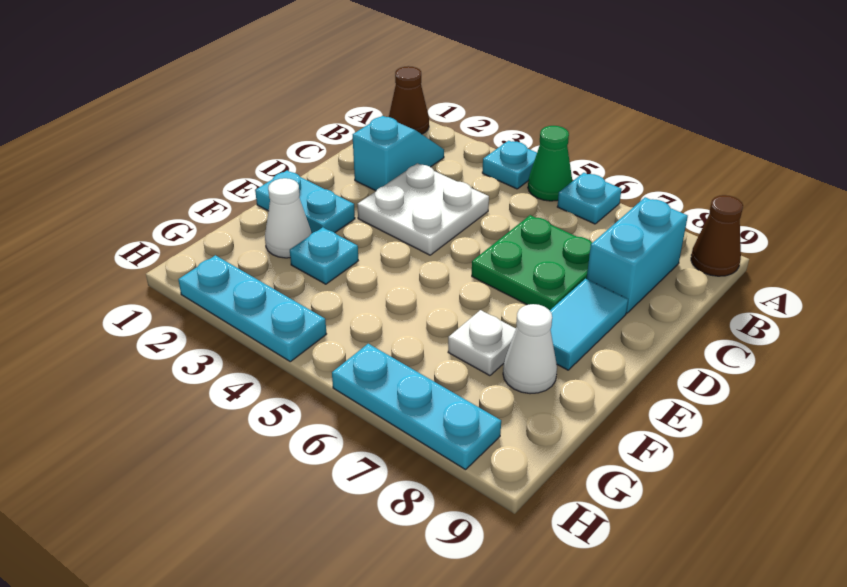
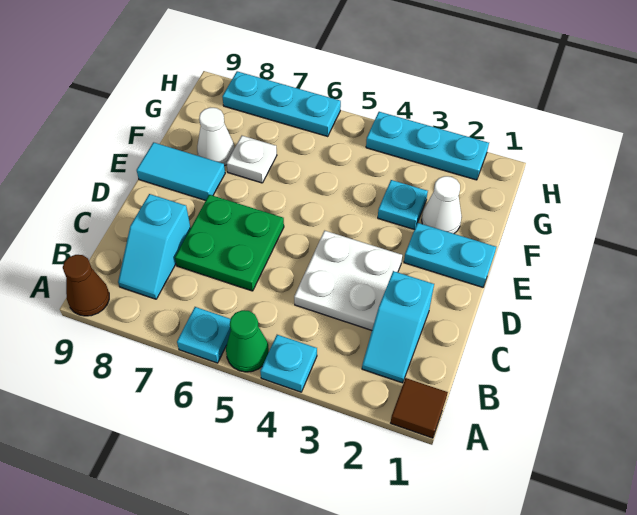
brown cone A1 level 1 -> brown tile A1 level 1
cyan brick B8:C8 level 1 -> cyan slope B8:C8 level 1 top C
cyan tile D8:E8 level 1 -> cyan tile E8:E9 level 1

